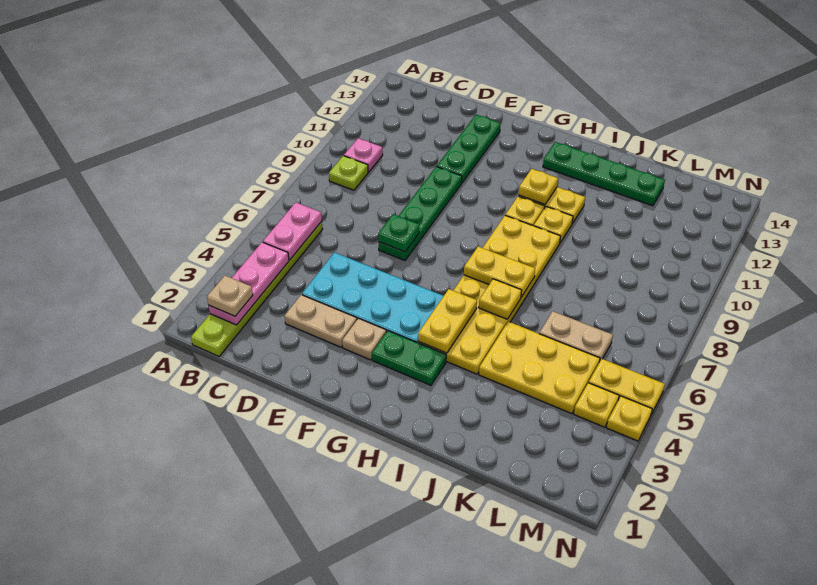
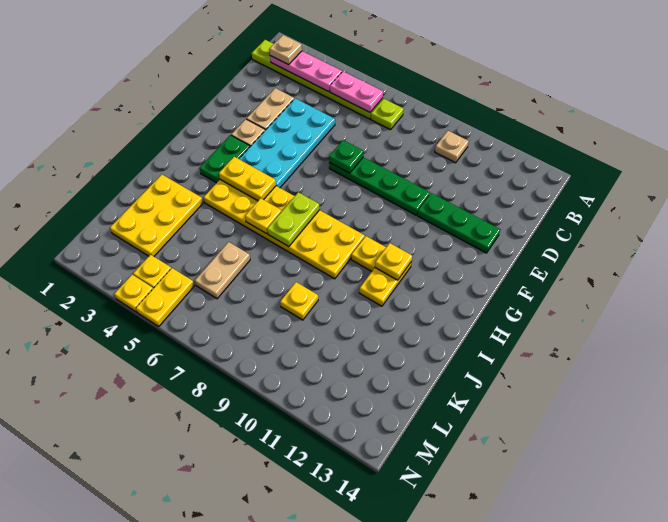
lime plate B9 level 1 -> lime plate B7 level 1
pink plate B10 level 1 -> tan plate B10 level 1
yellow plate H7:I7 level 2 -> lime plate H7:I7 level 2
green plate H13:K13 level 1 -> none
yellow plate I10 level 1 -> yellow plate K9 level 1
yellow plate J4:L5 level 1 -> yellow plate J2:L3 level 1

